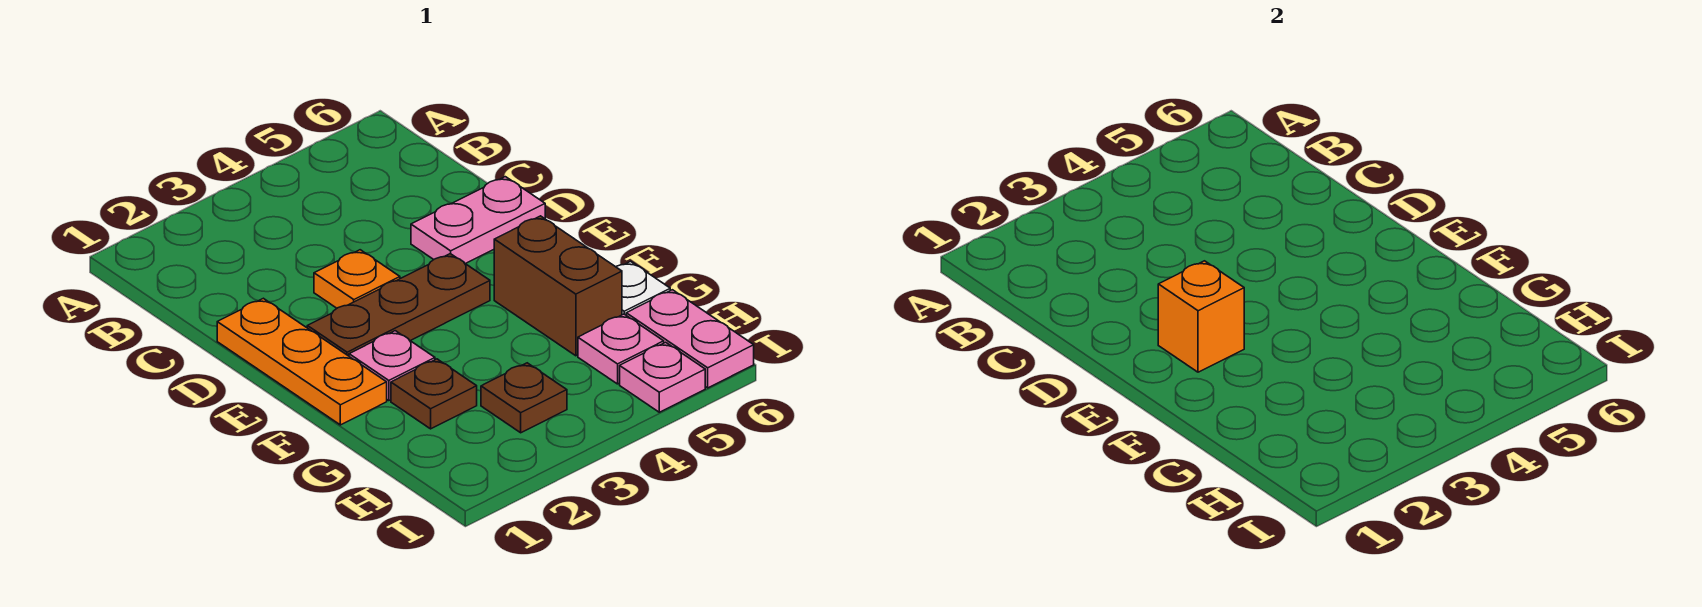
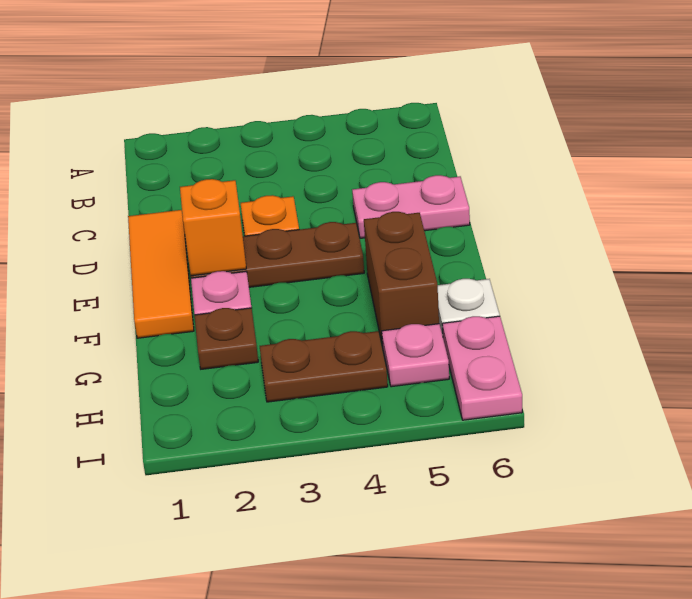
orange plate D1:F1 level 1 -> orange tile D1:F1 level 1
brown plate H3 level 1 -> brown plate H3:H4 level 1
pink plate I5 level 1 -> none

